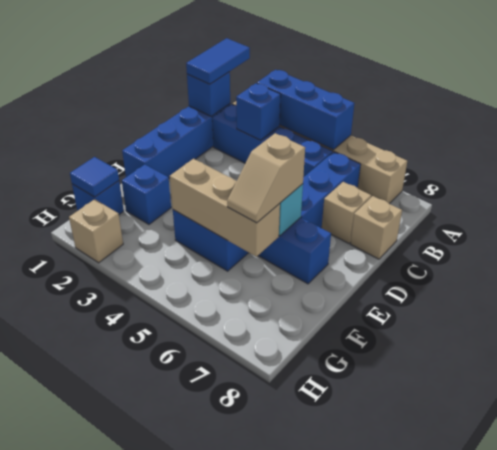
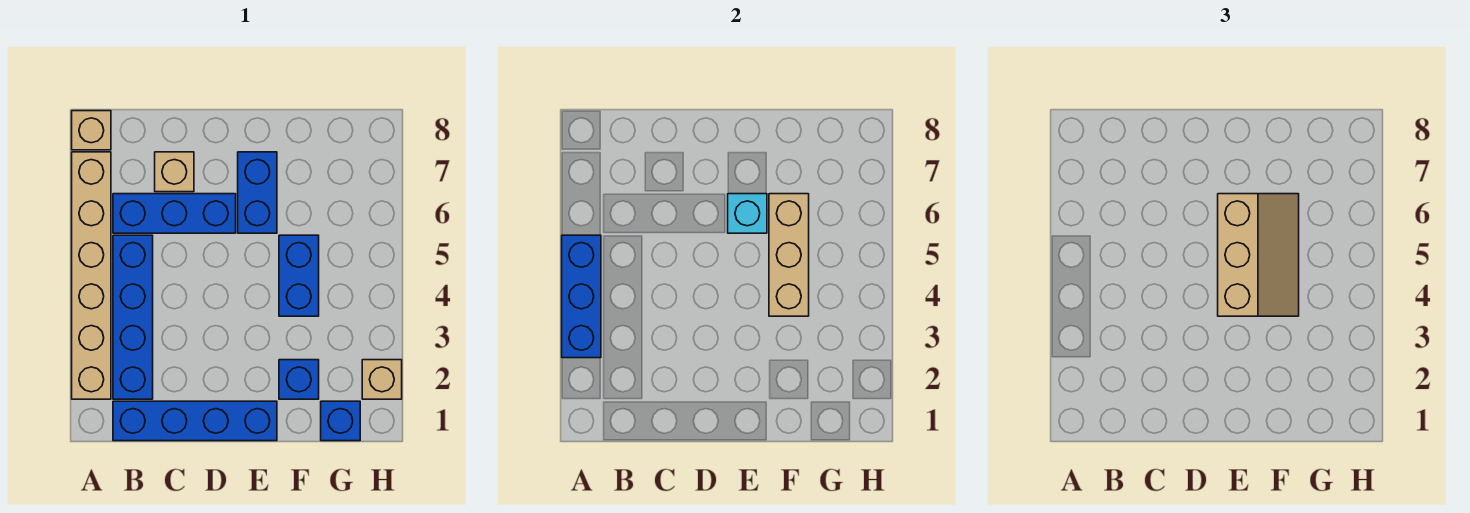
blue tile A1:B1 level 3 -> none
blue brick B1 level 2 -> none
blue brick B3 level 2 -> none
tan brick C8 level 1 -> tan brick A8 level 1
tan slope E6:F6 level 3 top E -> tan slope E4:F6 level 3 top E
blue tile G1 level 2 -> none

